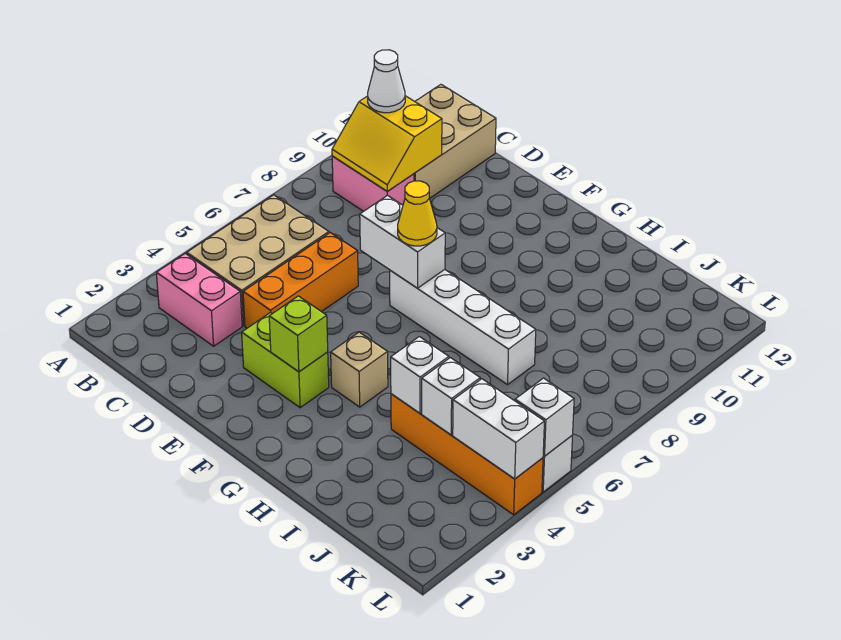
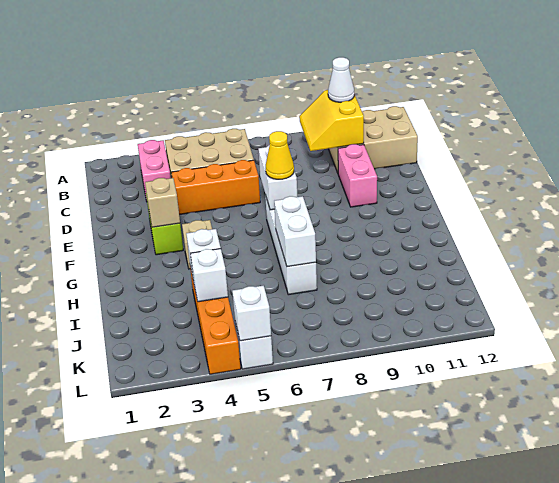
pink brick B9:C9 level 1 -> pink brick D10:E10 level 1
lime brick F3 level 2 -> tan brick F3 level 2
white brick K4:L4 level 2 -> white brick H7:I7 level 2

